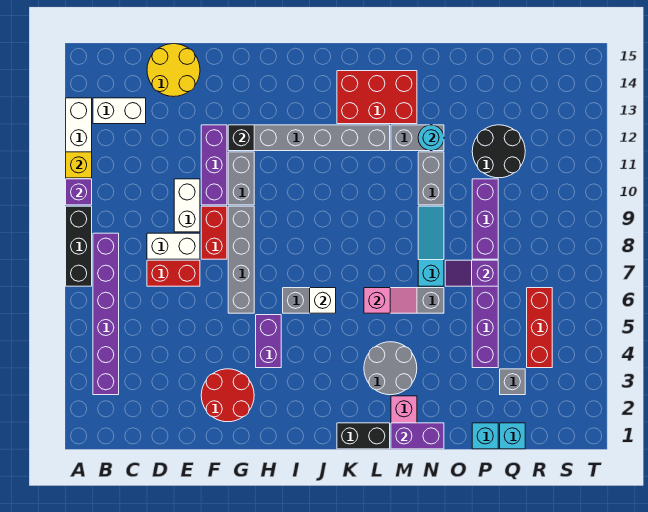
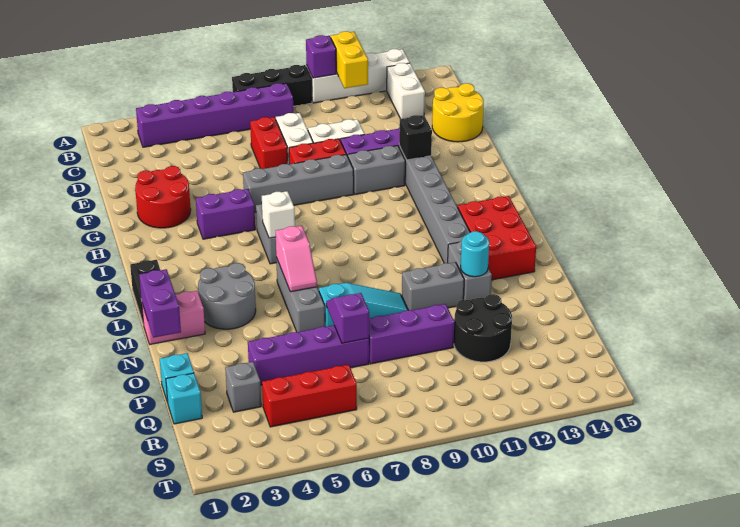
yellow brick A11 level 2 -> yellow brick A11:B11 level 2

